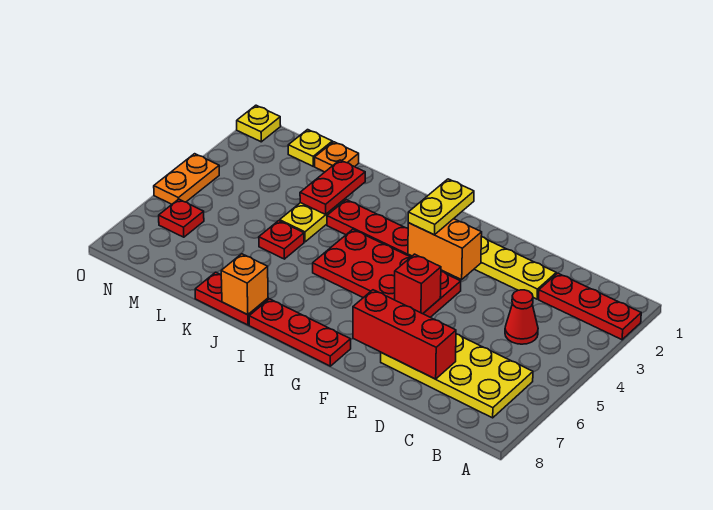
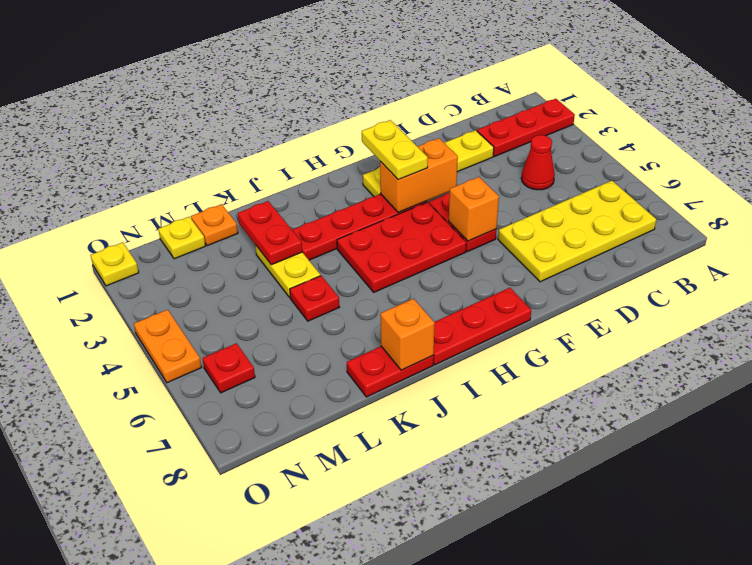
red brick D7:F7 level 2 -> none
red brick F5 level 2 -> orange brick F5 level 2

